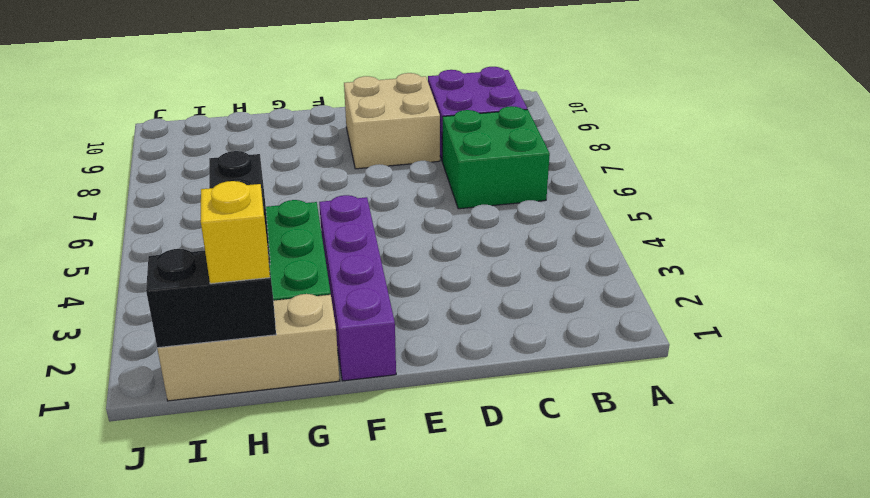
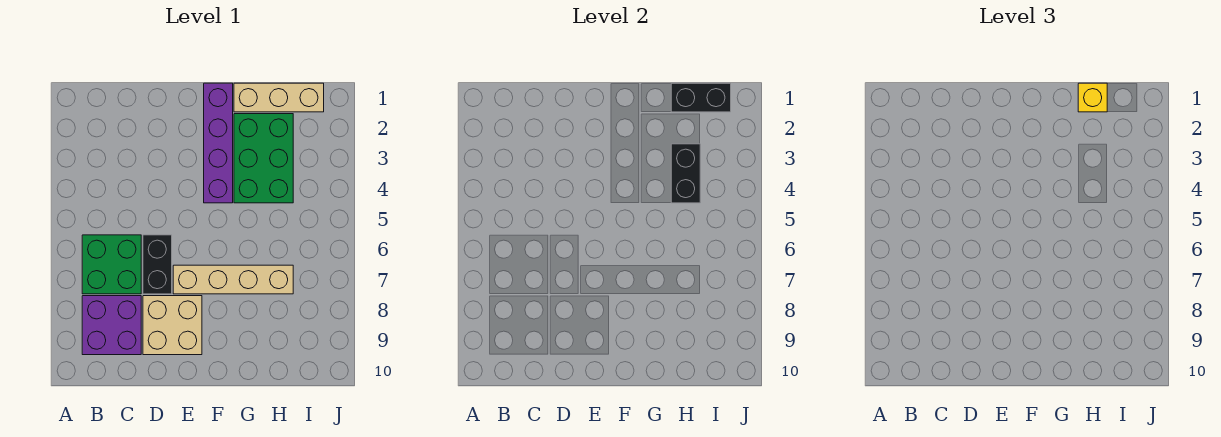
none -> black brick D6:D7 level 1
none -> tan brick E7:H7 level 1

